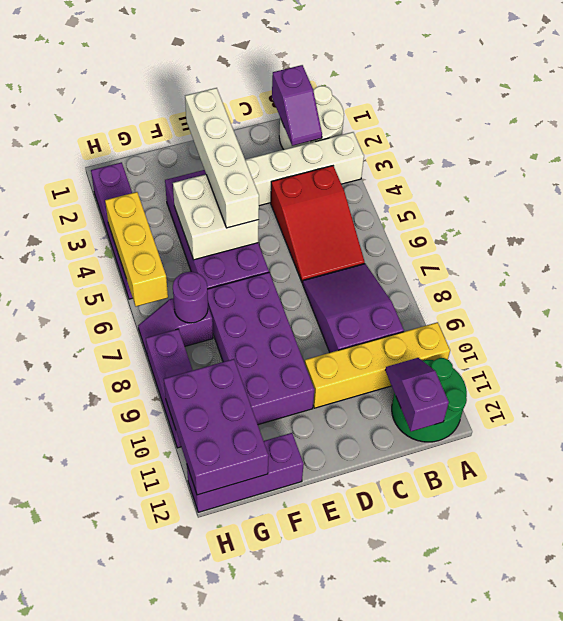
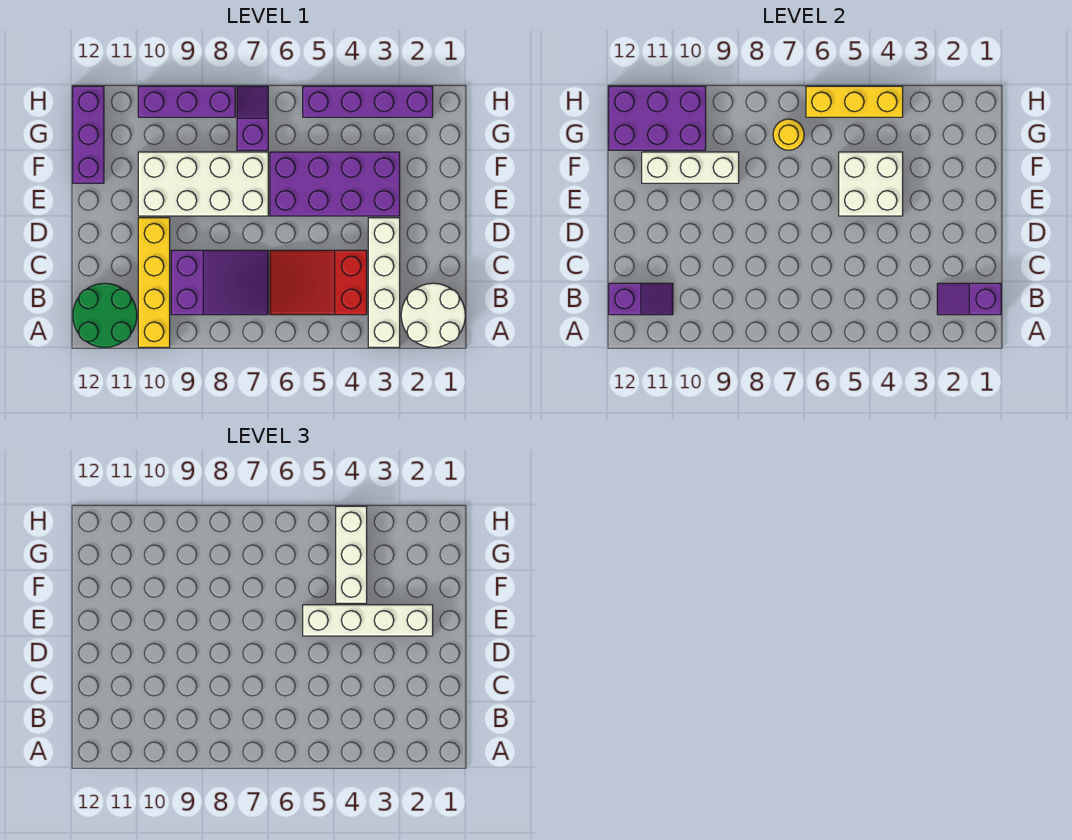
purple brick E7:F10 level 1 -> white brick E7:F10 level 1
none -> white brick F4:H4 level 3
none -> white brick F9:F11 level 2
purple round brick G7 level 2 -> yellow round brick G7 level 2

